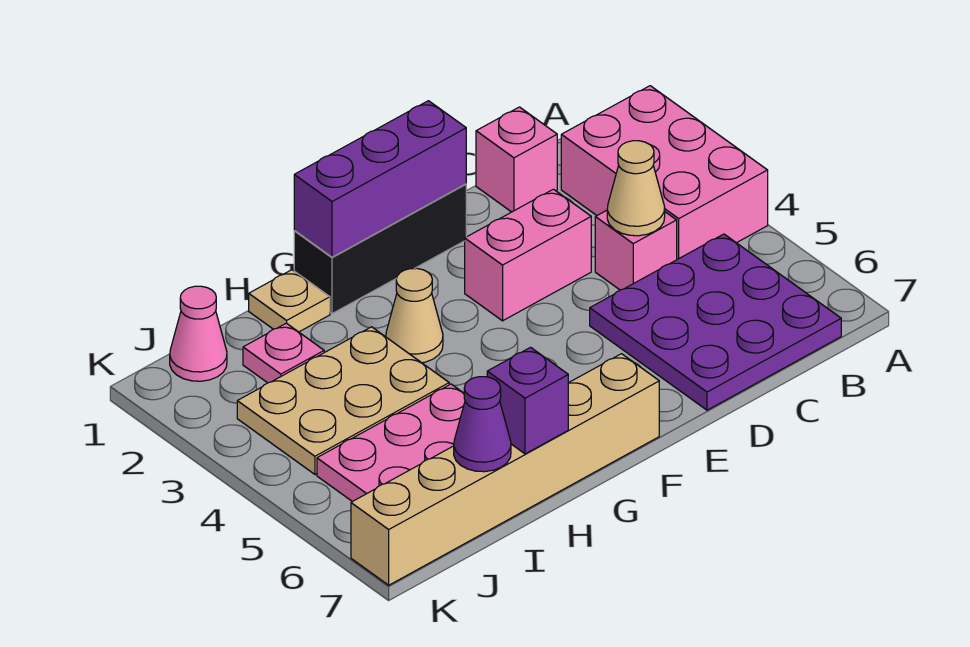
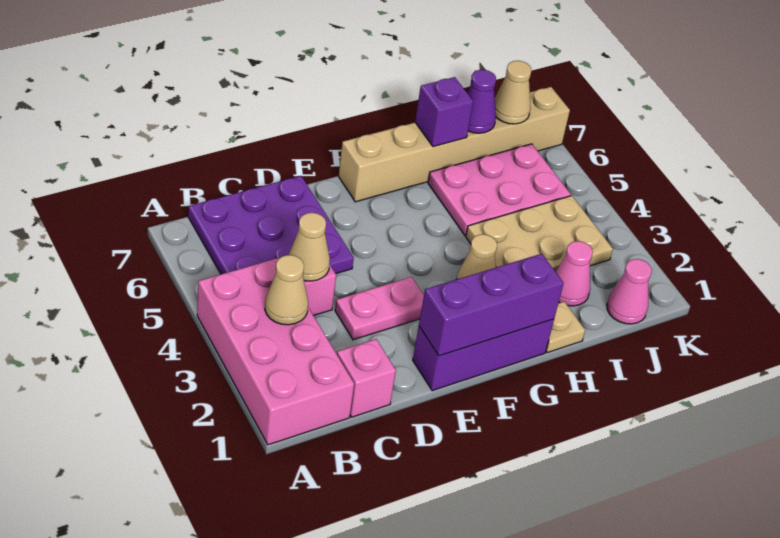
pink brick A2:B4 level 1 -> pink brick A1:B4 level 1
none -> tan cone B3 level 2
pink brick D3:E3 level 1 -> pink plate D3:E3 level 1
black brick E1:G1 level 1 -> purple brick E1:G1 level 1
pink plate I2 level 1 -> pink cone I2 level 1
none -> tan cone J7 level 2

